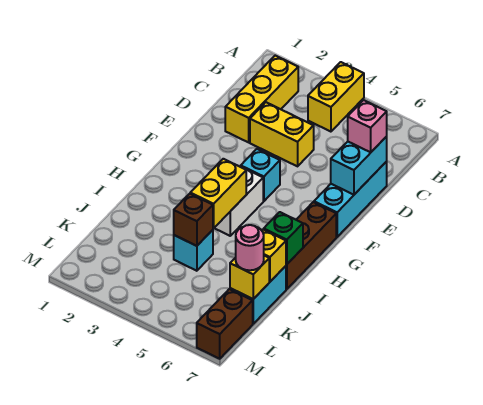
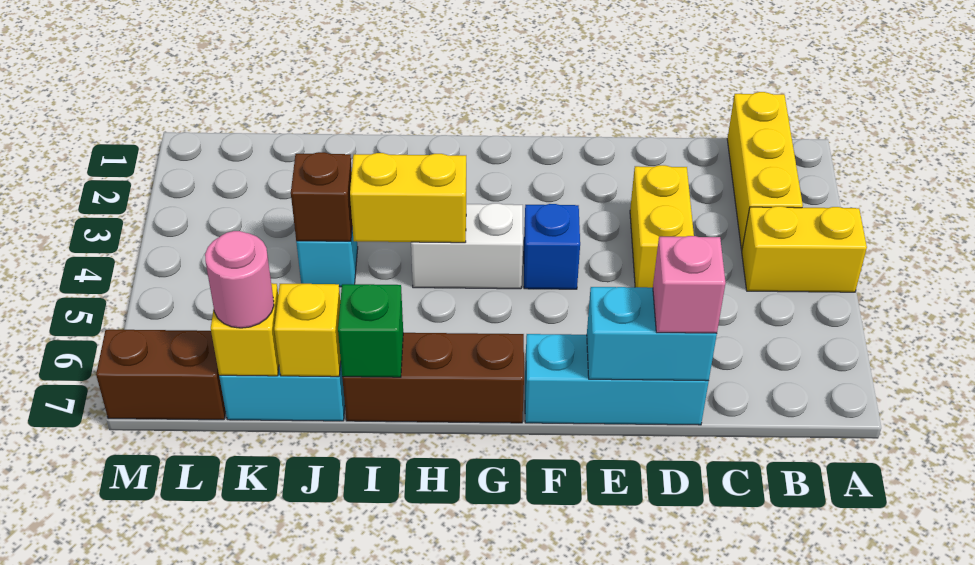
yellow brick B2:D2 level 1 -> yellow brick B1:B3 level 1
cyan brick F4 level 1 -> blue brick F4 level 1

